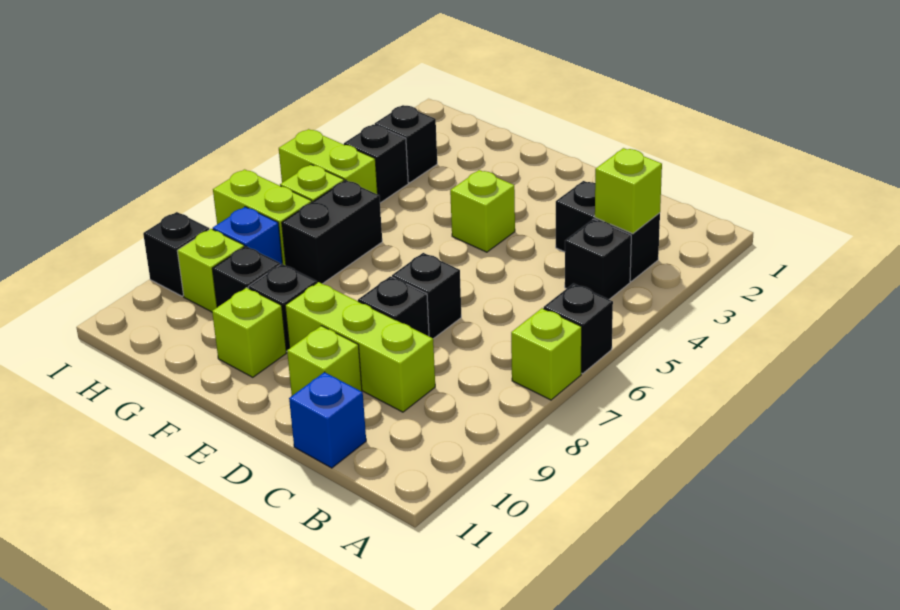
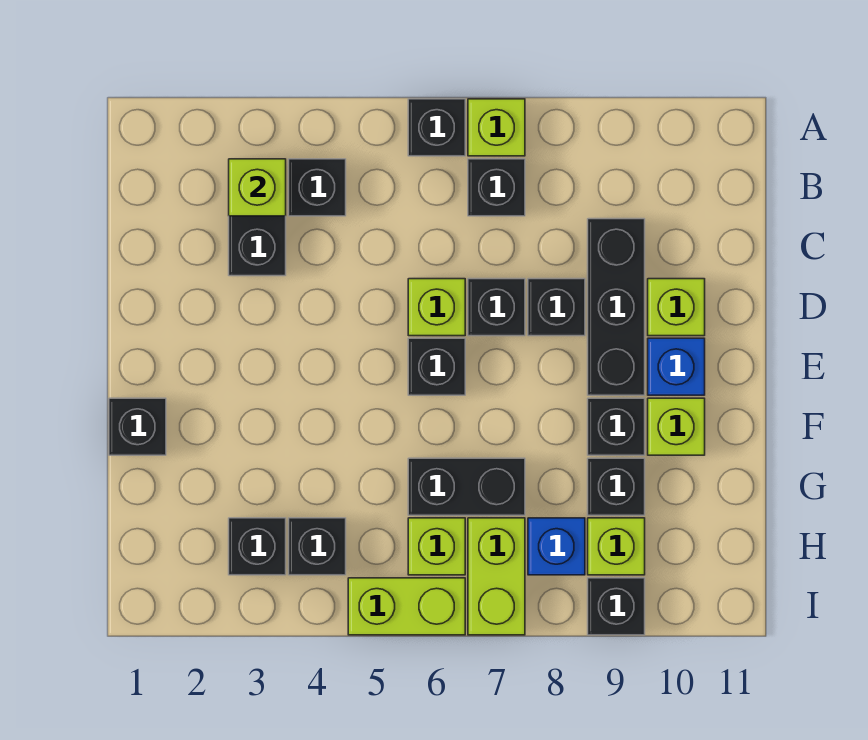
none -> black brick B7 level 1
lime brick C9:E9 level 1 -> black brick C9:E9 level 1
blue brick C11 level 1 -> blue brick E10 level 1
lime brick E4 level 1 -> lime brick D6 level 1
none -> black brick E6 level 1
none -> black brick F1 level 1
lime brick H5:I5 level 1 -> lime brick I5:I6 level 1

